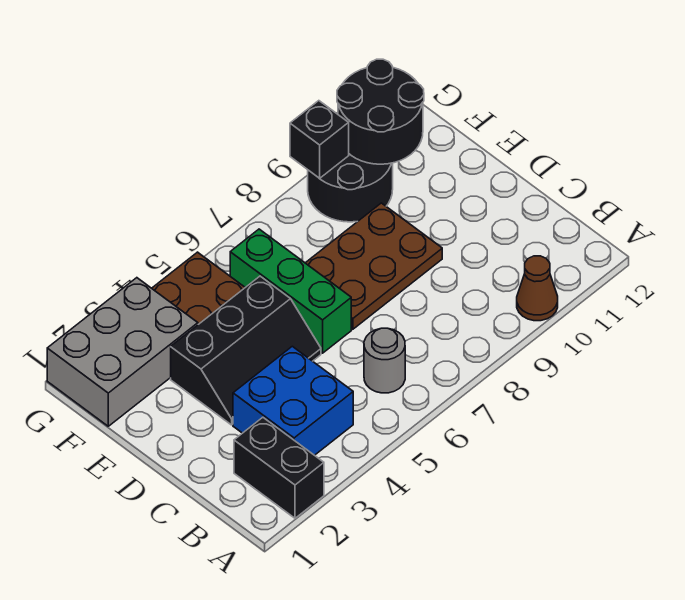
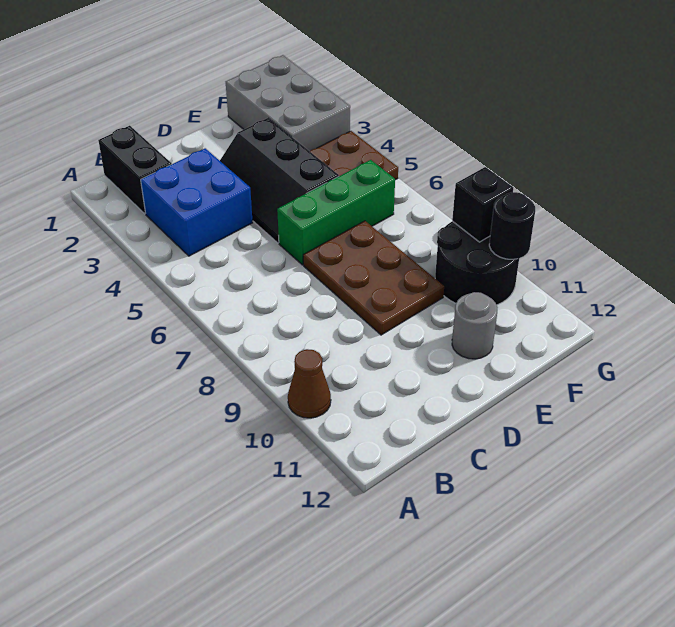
black brick A2:B2 level 1 -> black brick B1:B2 level 1
grey round brick B6 level 1 -> grey round brick E11 level 1
black round brick F10:G11 level 2 -> black round brick G10 level 2

